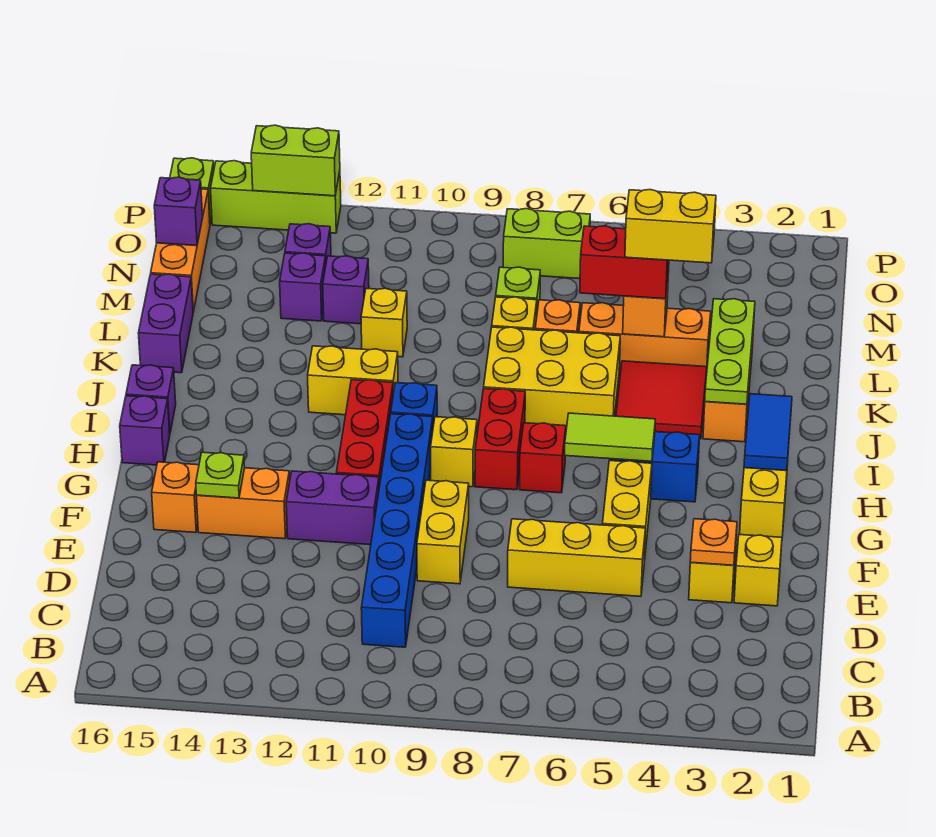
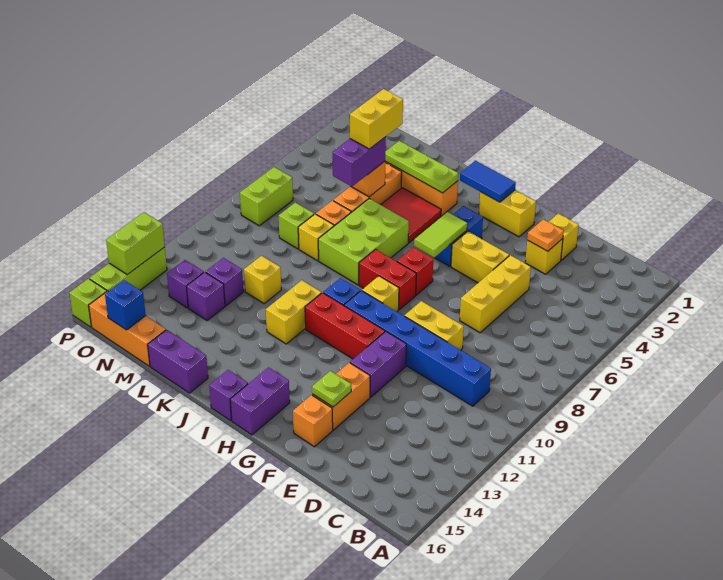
purple brick H16 level 1 -> purple brick H15:H16 level 1
yellow brick J6:K8 level 1 -> lime brick J6:K8 level 1
red brick L5:L6 level 3 -> purple brick L5:L6 level 3
purple brick N16 level 2 -> blue brick N16 level 2

